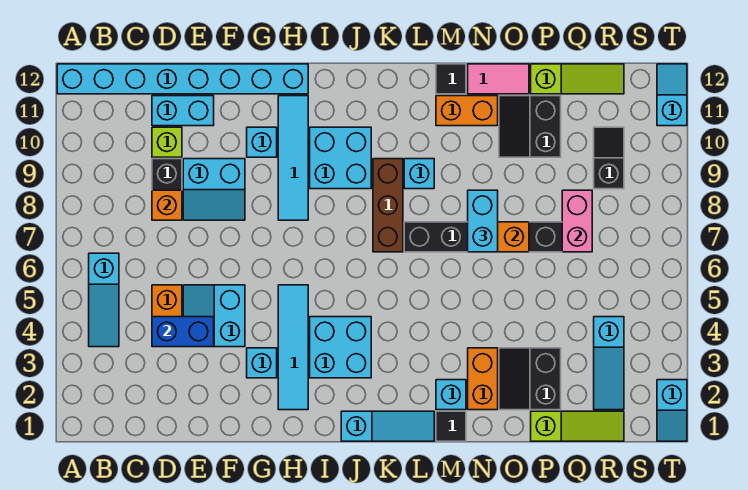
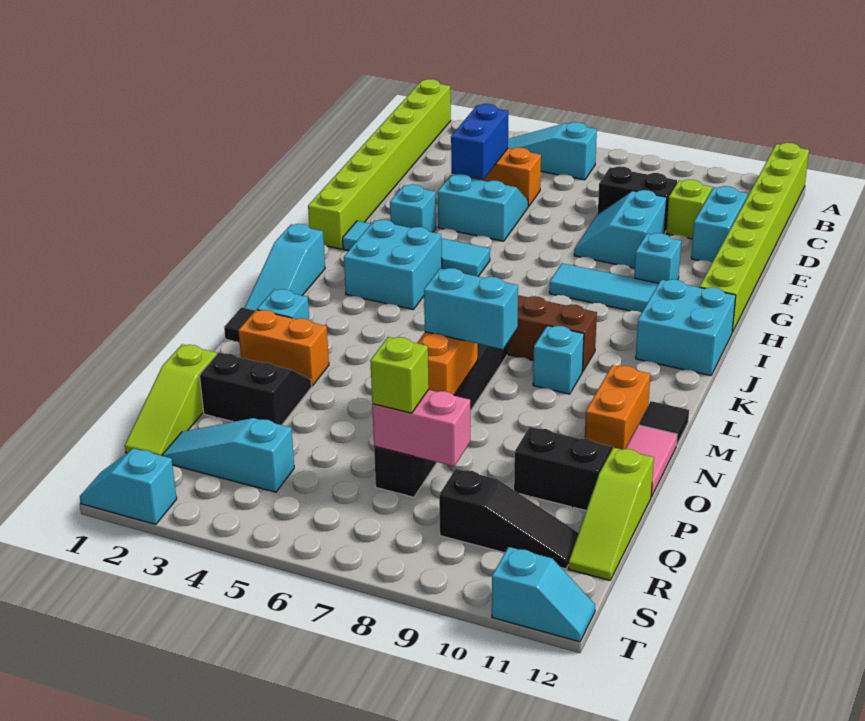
none -> lime brick A1:H1 level 1
cyan brick A12:H12 level 1 -> lime brick A12:H12 level 1
orange brick D8 level 2 -> none
cyan brick I9:J10 level 1 -> cyan brick I11:J12 level 1
none -> lime brick Q7 level 3
black slope R9:R10 level 1 top 9 -> black slope R9:R11 level 1 top 9

